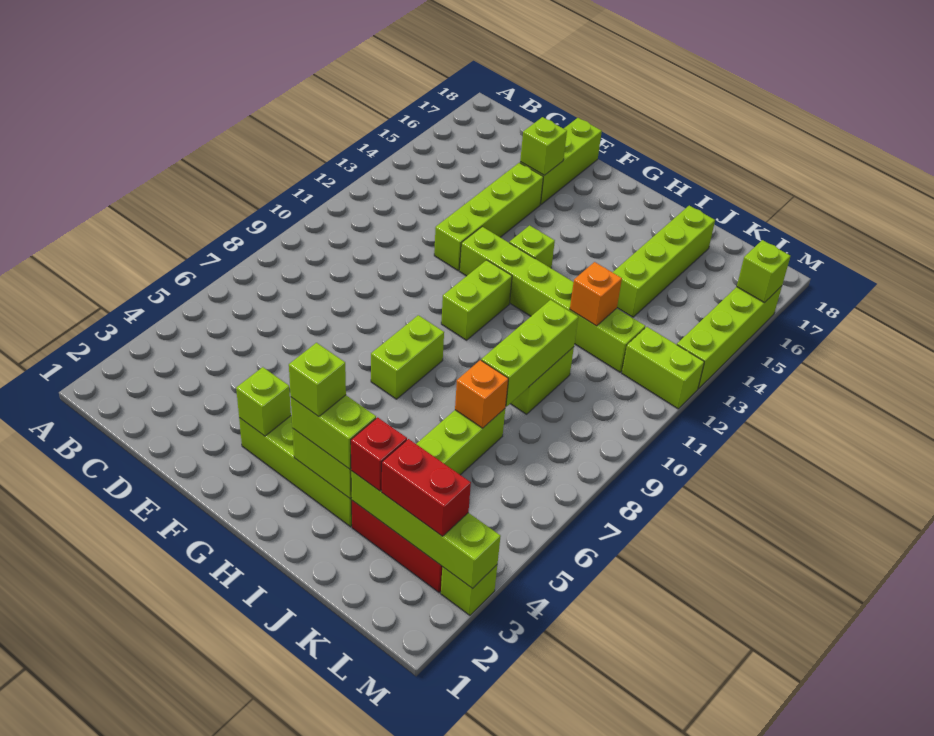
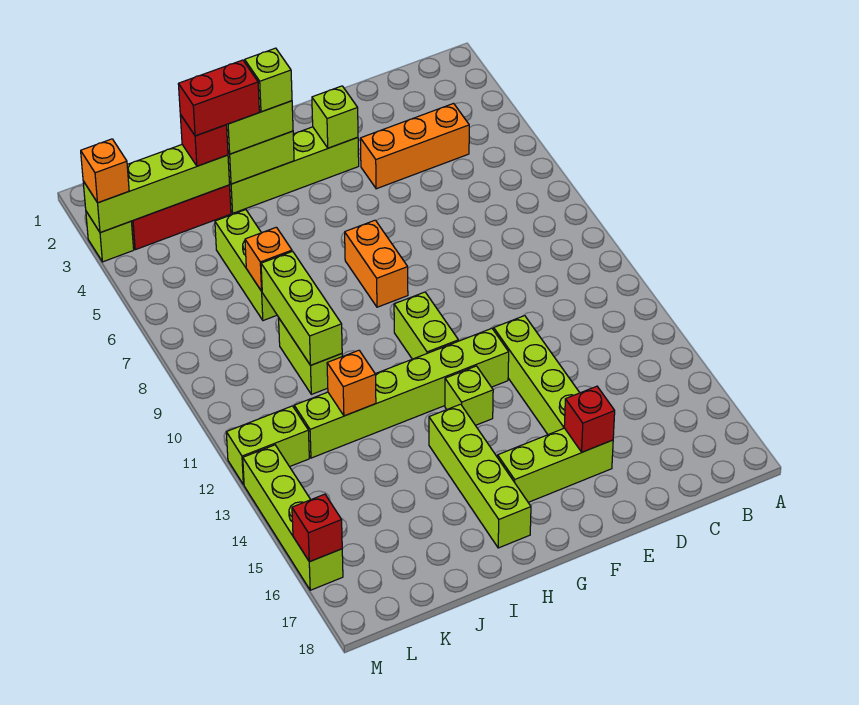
none -> orange brick C4:E4 level 1
lime brick E16:E18 level 1 -> lime brick E16:G16 level 1
lime brick E16 level 2 -> red brick E16 level 2
lime brick G7:G8 level 1 -> orange brick G7:G8 level 1
lime brick J14:J17 level 1 -> lime brick H14:H17 level 1
red brick K3:L3 level 3 -> red brick I3:J3 level 4
none -> orange brick M3 level 3
lime brick M16 level 2 -> red brick M16 level 2

